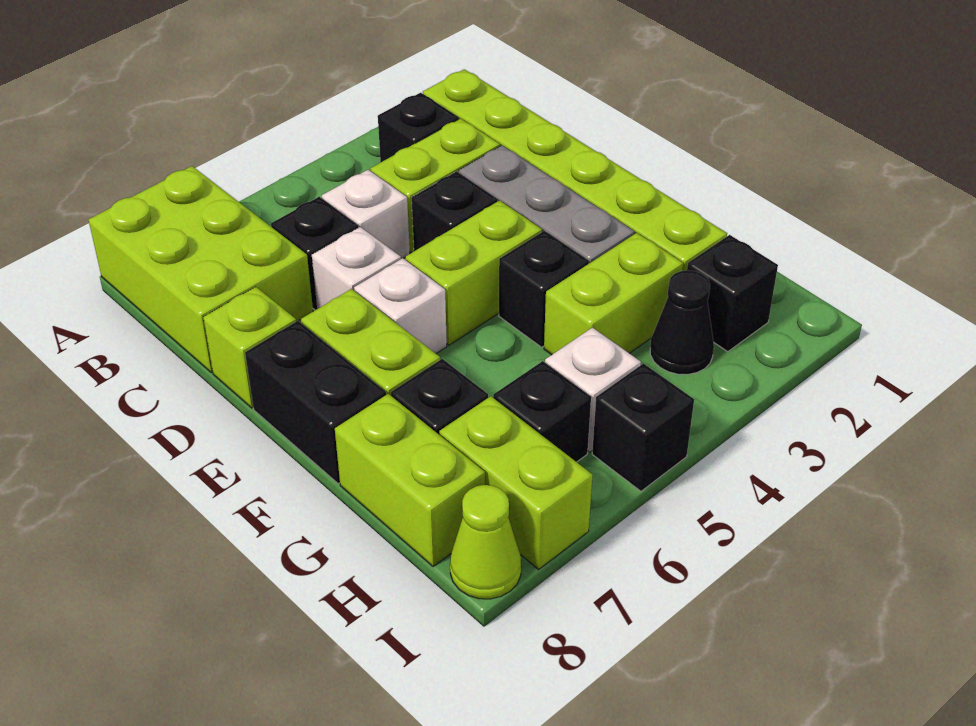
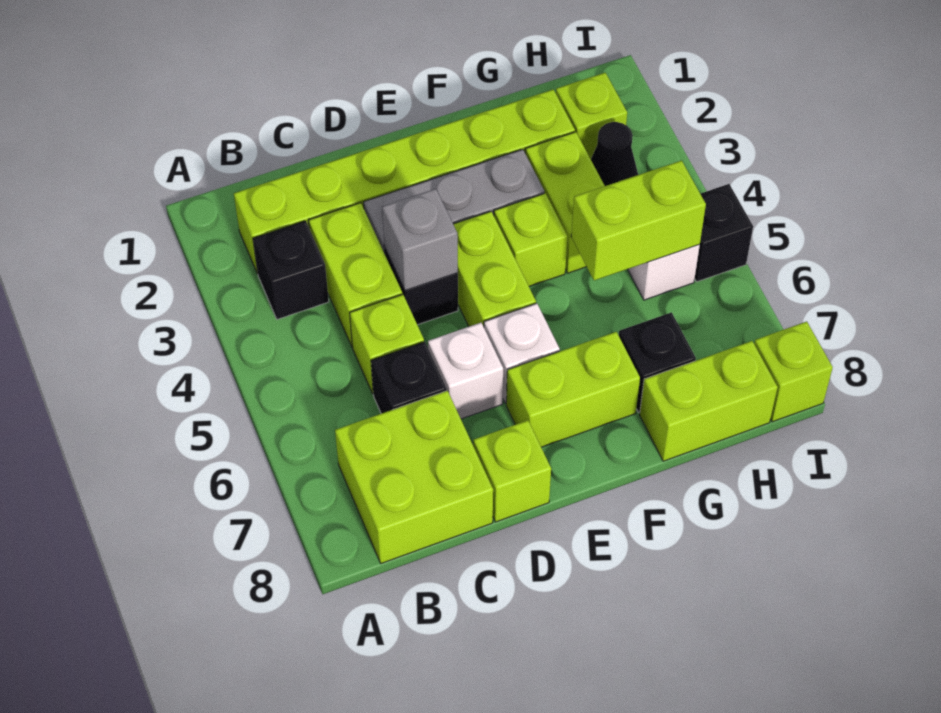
lime brick A7:C8 level 1 -> lime brick B7:C8 level 1
white brick C5 level 1 -> lime brick C5 level 1
none -> grey brick D4 level 2
black brick E8:F8 level 1 -> none
black brick F4 level 1 -> lime brick F4 level 1
black brick H2 level 1 -> lime brick H2 level 1
black brick H6 level 1 -> none
lime brick H7:I7 level 1 -> lime brick G5:H5 level 2
lime cone I8 level 1 -> lime brick I8 level 1

